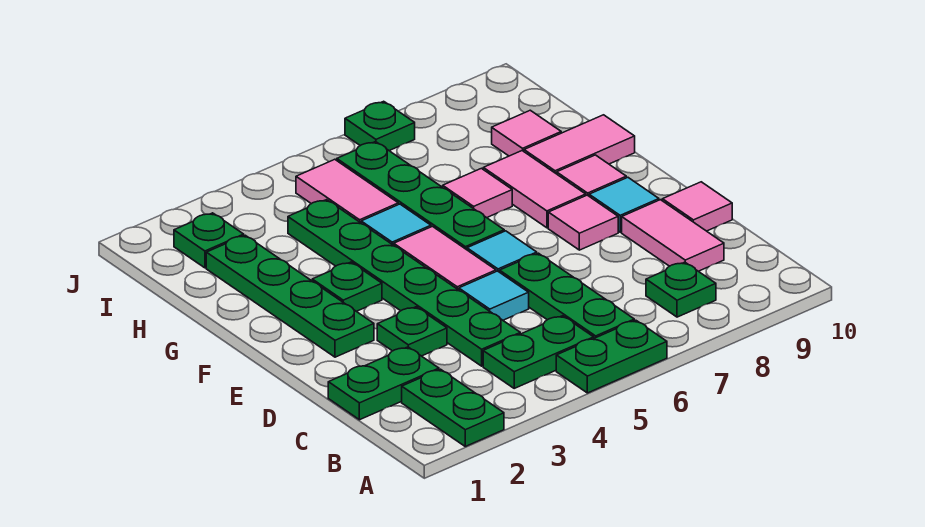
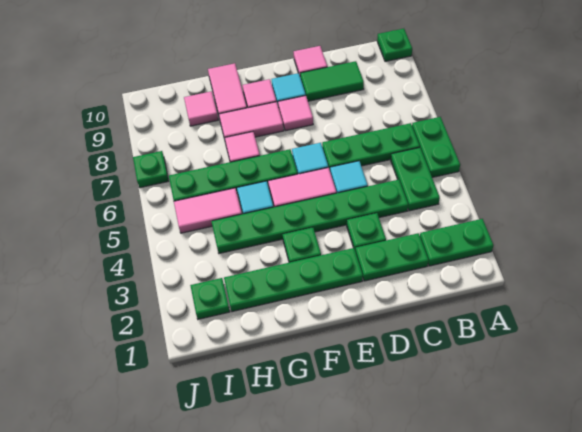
green plate B8 level 1 -> green plate A10 level 1
green plate C1:C2 level 1 -> green plate C2:D2 level 1
pink tile C9:D9 level 1 -> green tile C9:D9 level 1

